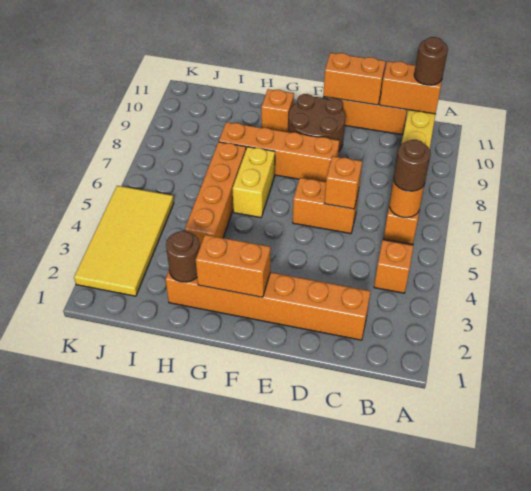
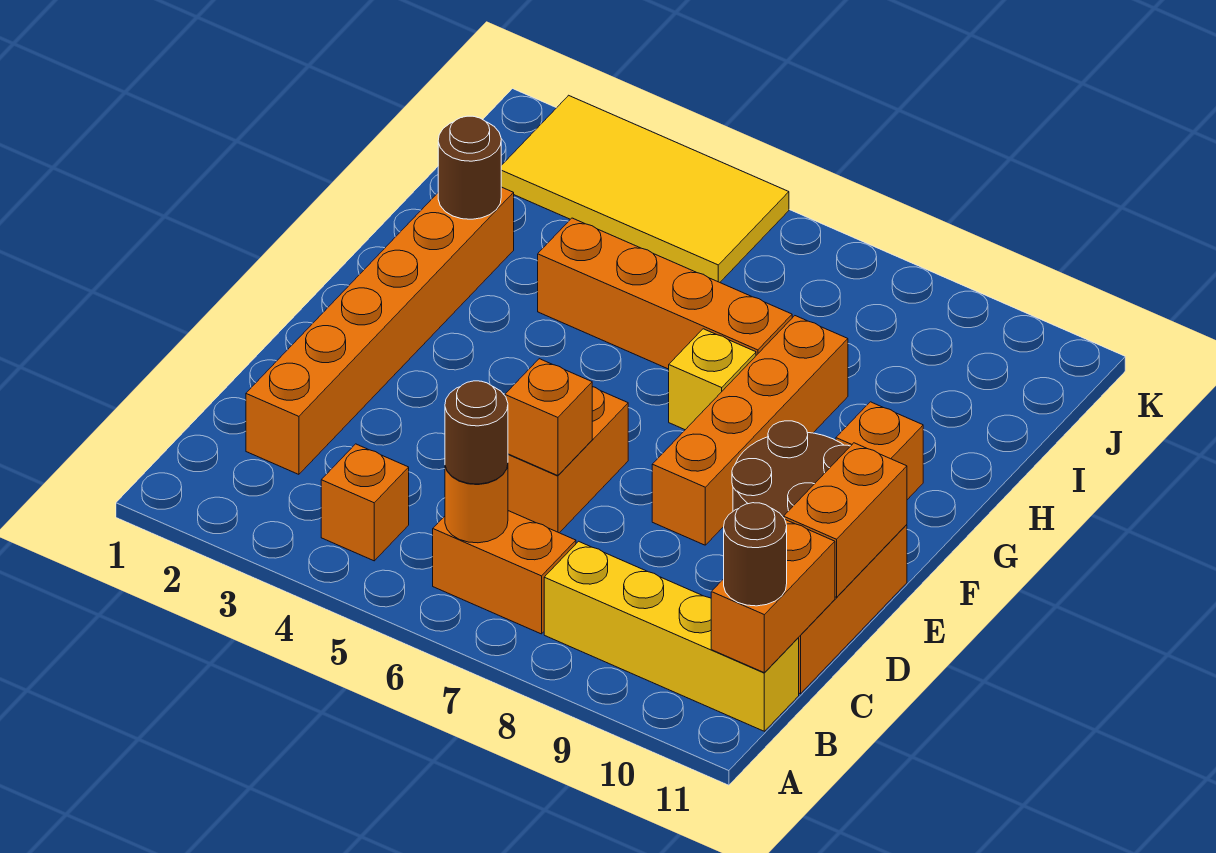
orange brick F2:G2 level 2 -> none
yellow brick G6:G7 level 1 -> yellow brick G7 level 1

